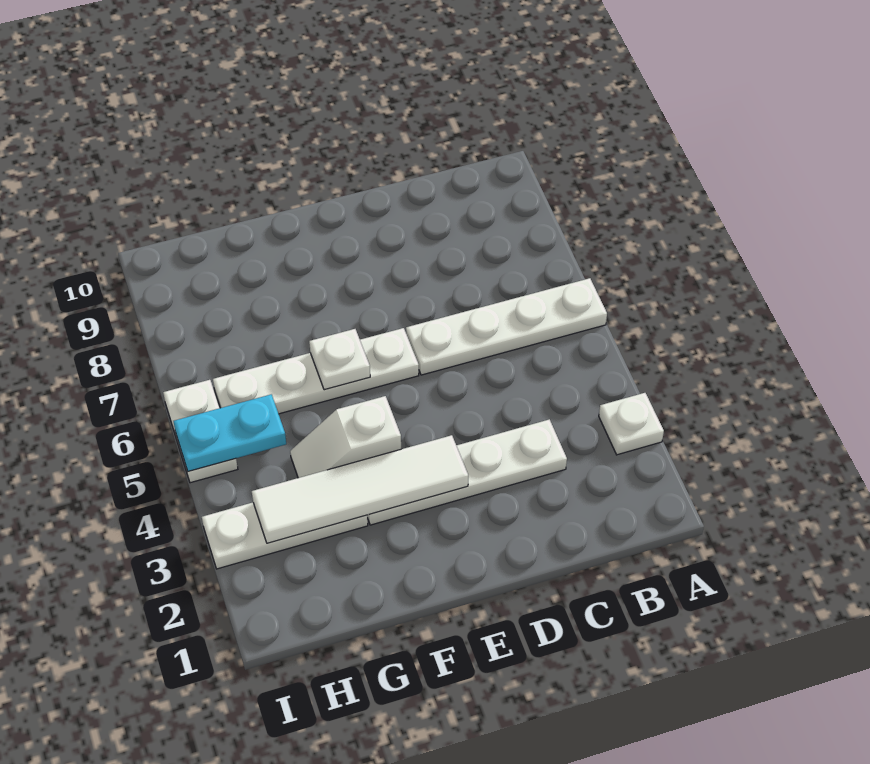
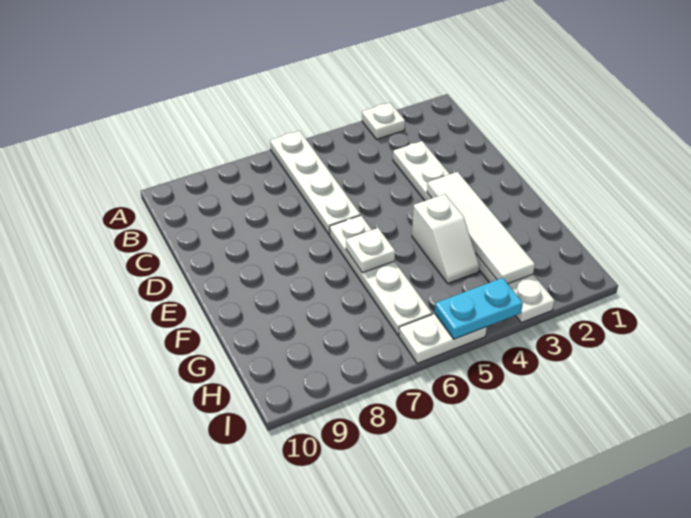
cyan plate H5:I5 level 2 -> cyan plate I4:I5 level 2

